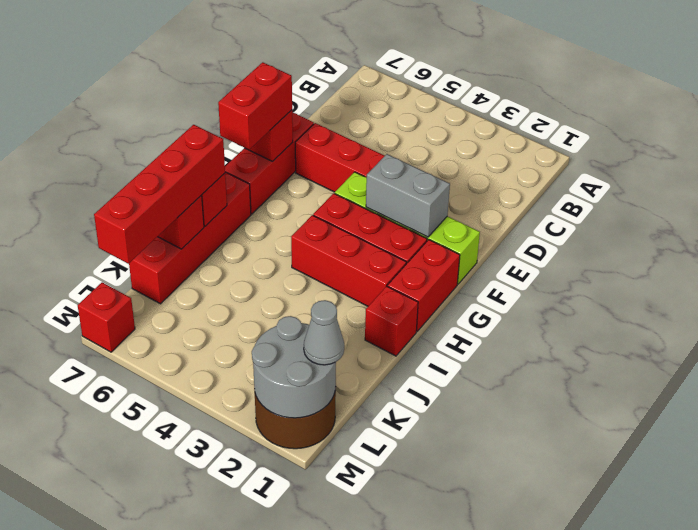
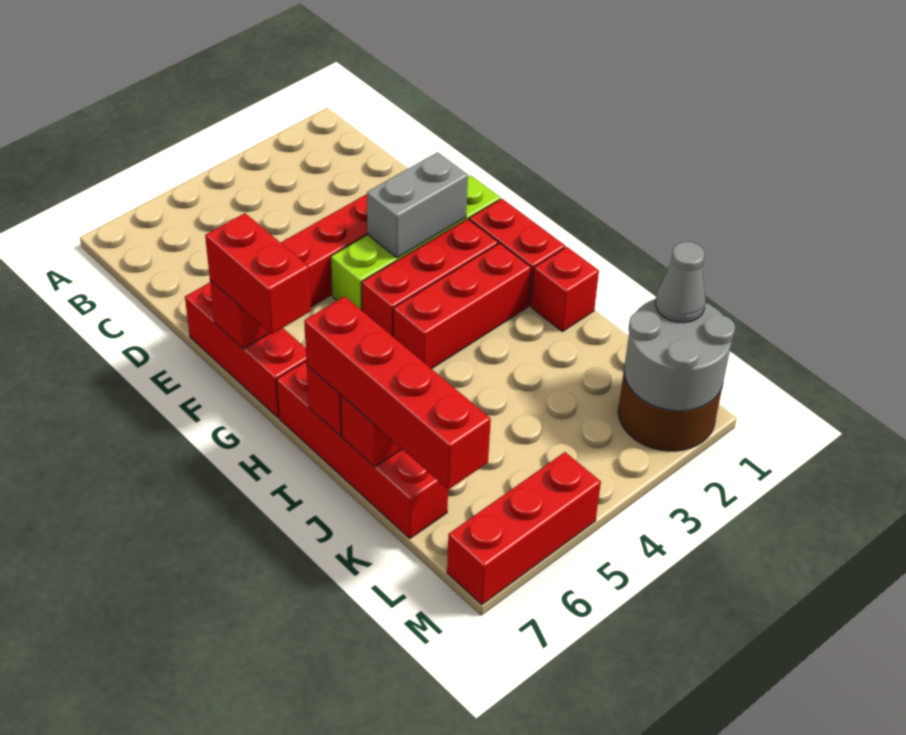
red brick M7 level 1 -> red brick M5:M7 level 1

